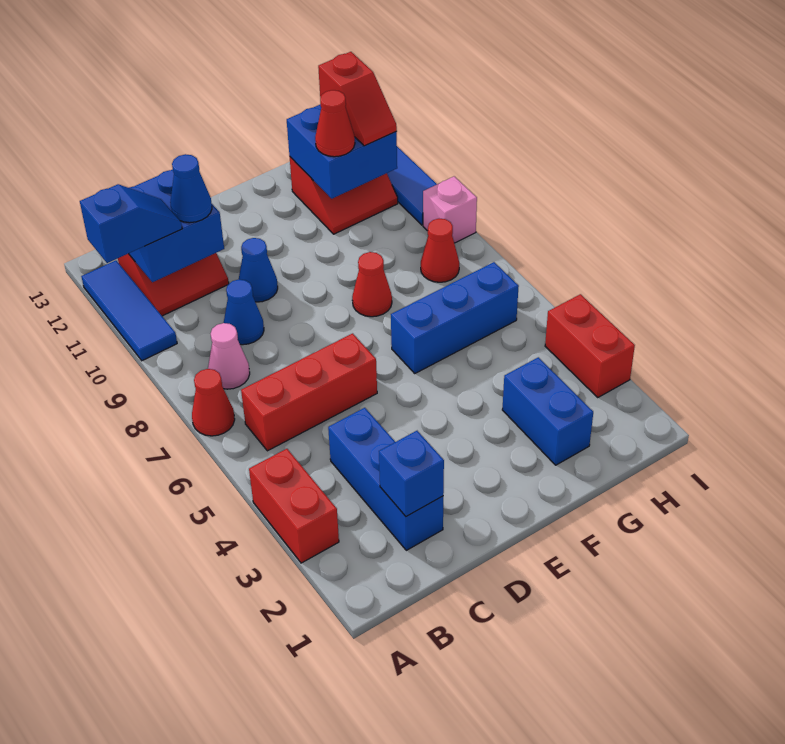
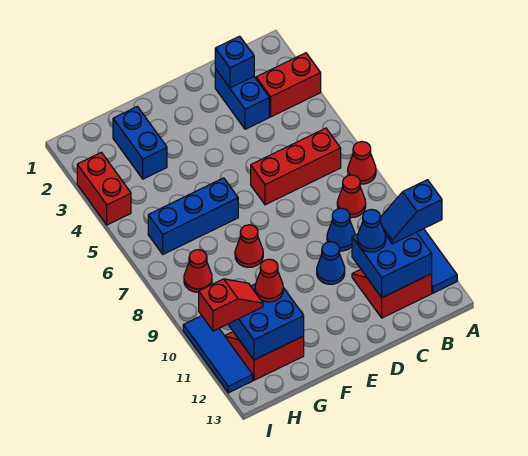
red brick A3:A4 level 1 -> red brick A3:B3 level 1
pink cone B8 level 1 -> red cone B8 level 1
blue brick C2:C4 level 1 -> blue brick C2:C3 level 1
red slope H11:H12 level 3 top 12 -> red slope H11:I11 level 3 top I
pink brick I9 level 1 -> none

